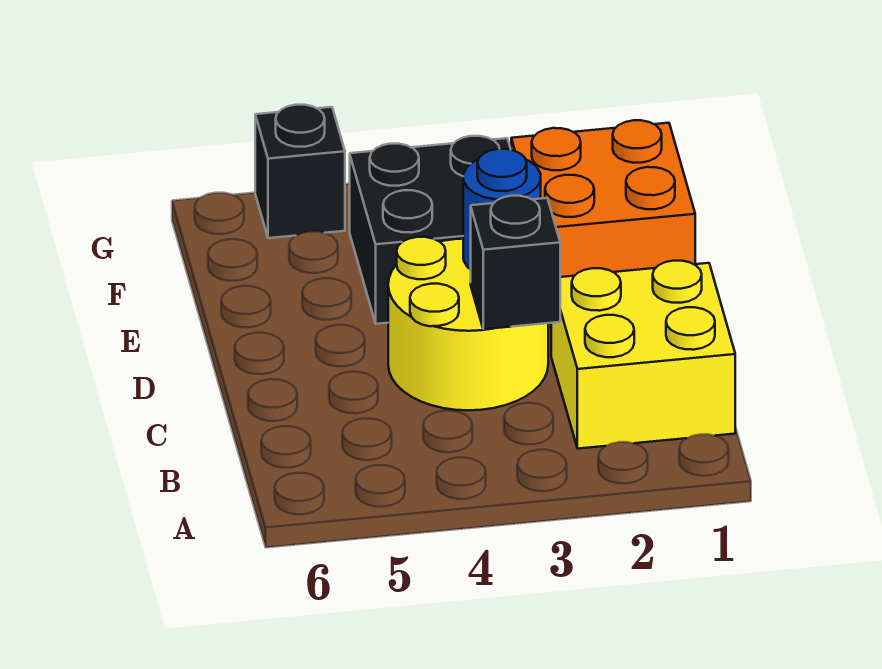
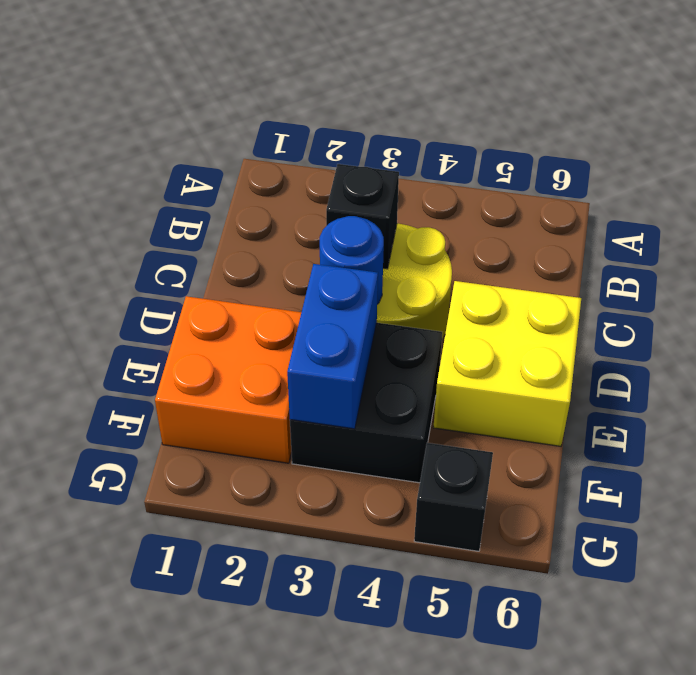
yellow brick B1:C2 level 1 -> yellow brick D5:E6 level 1
none -> blue brick E3:F3 level 2

